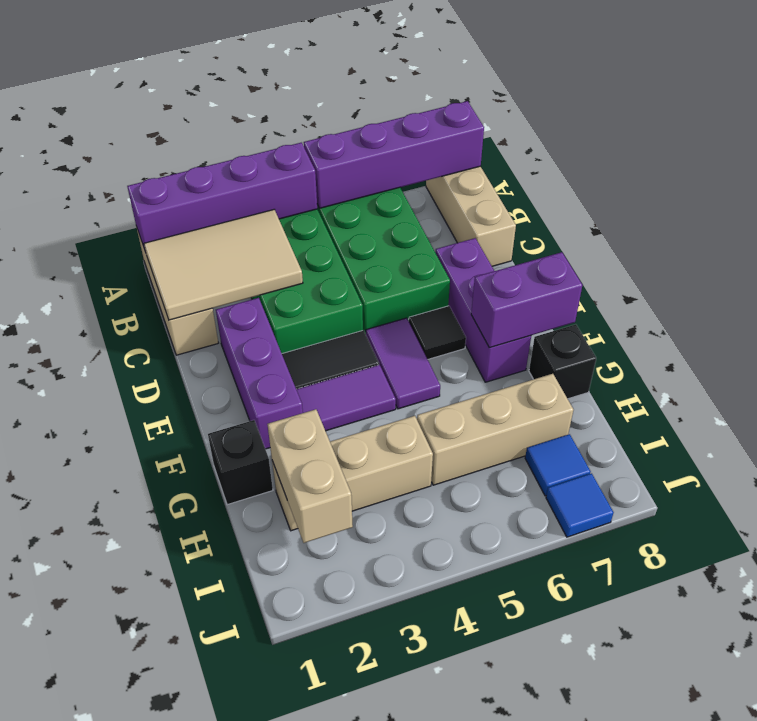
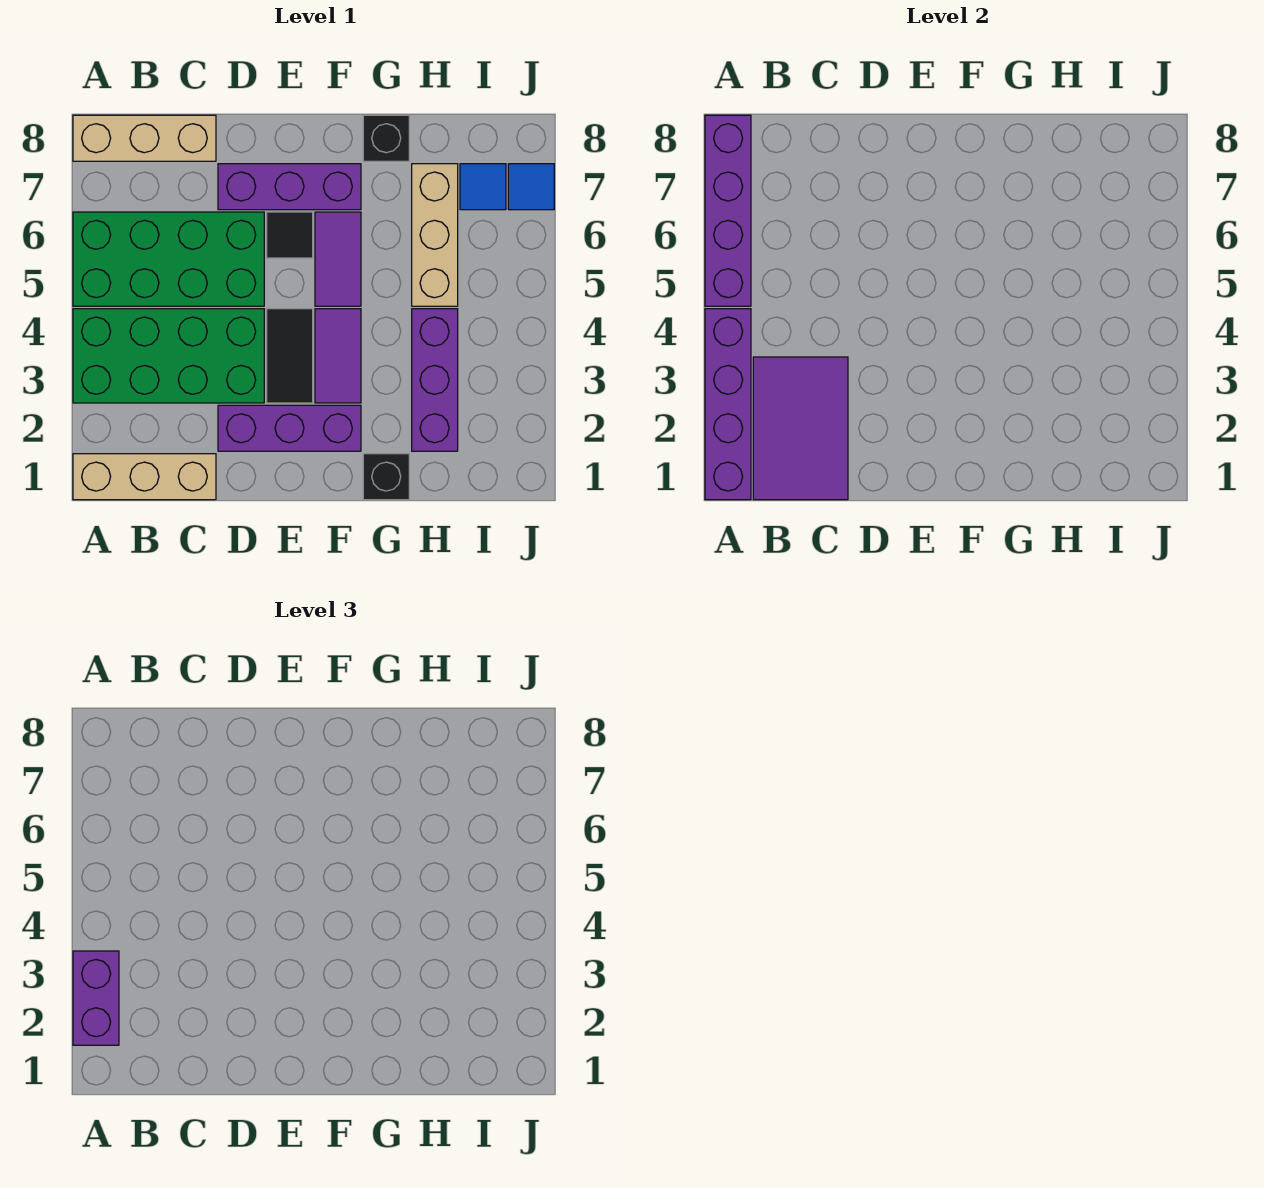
tan tile B1:C3 level 2 -> purple tile B1:C3 level 2
purple tile E5:F5 level 1 -> purple tile F5:F6 level 1
purple brick F7:F8 level 2 -> purple brick A2:A3 level 3
tan brick H2:H4 level 1 -> purple brick H2:H4 level 1
tan brick H2:I2 level 2 -> none

